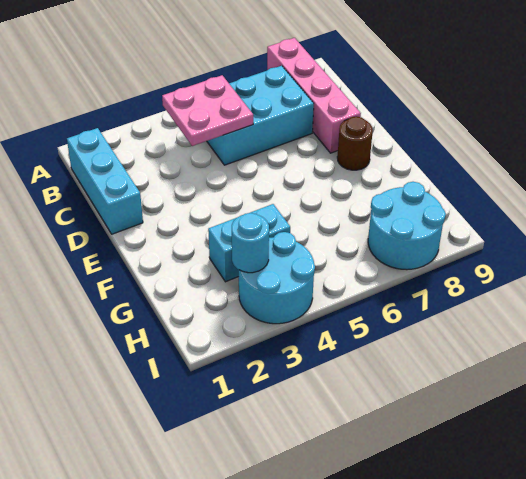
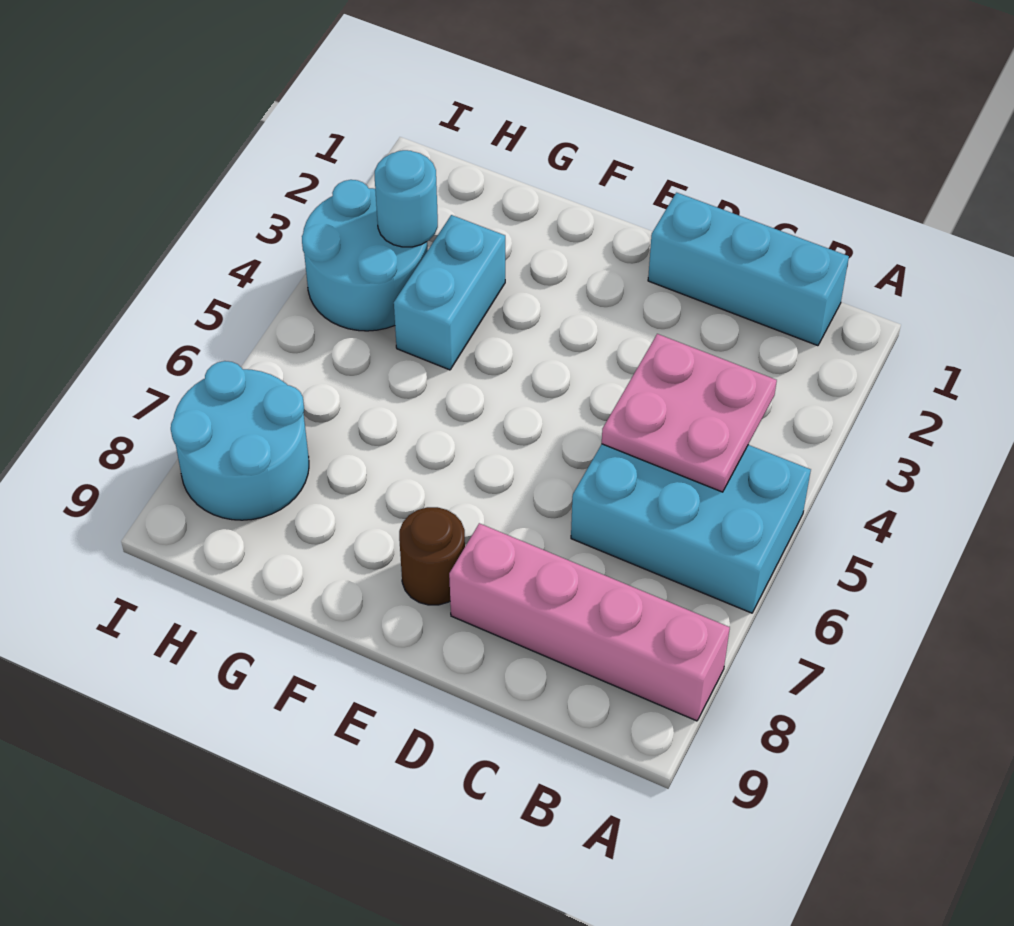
cyan brick B5:C7 level 1 -> cyan brick A5:C6 level 1

